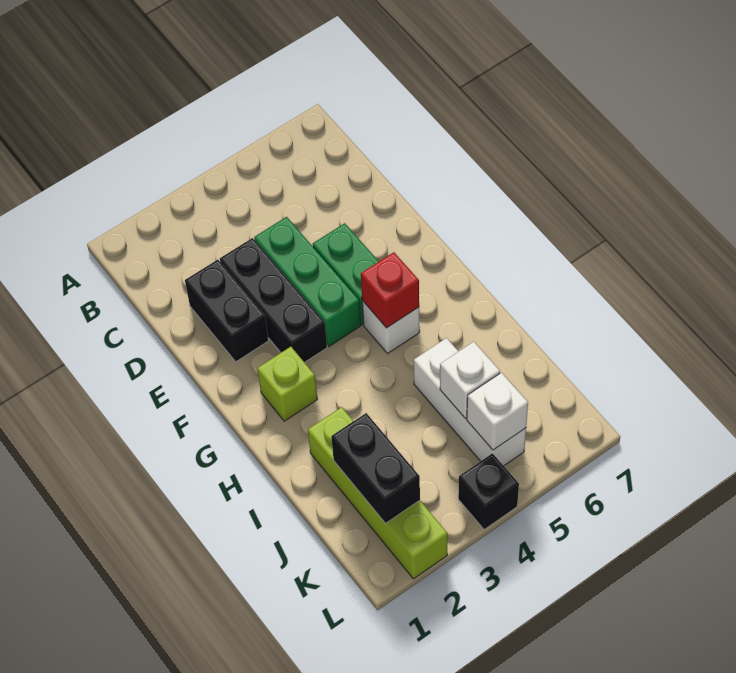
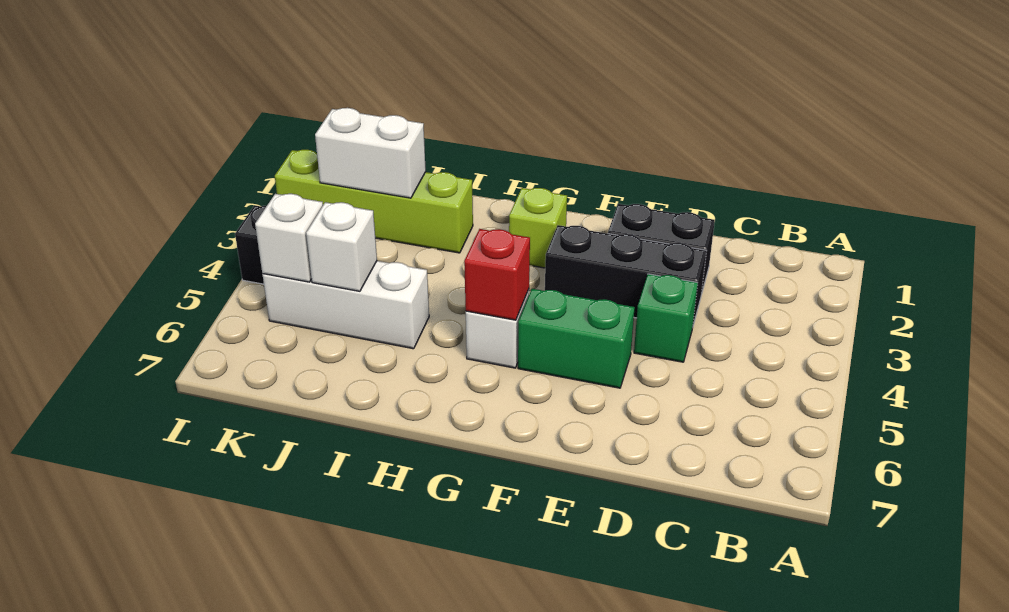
green brick D4:F4 level 1 -> green brick D4 level 1
black brick J2:K2 level 2 -> white brick J2:K2 level 2

